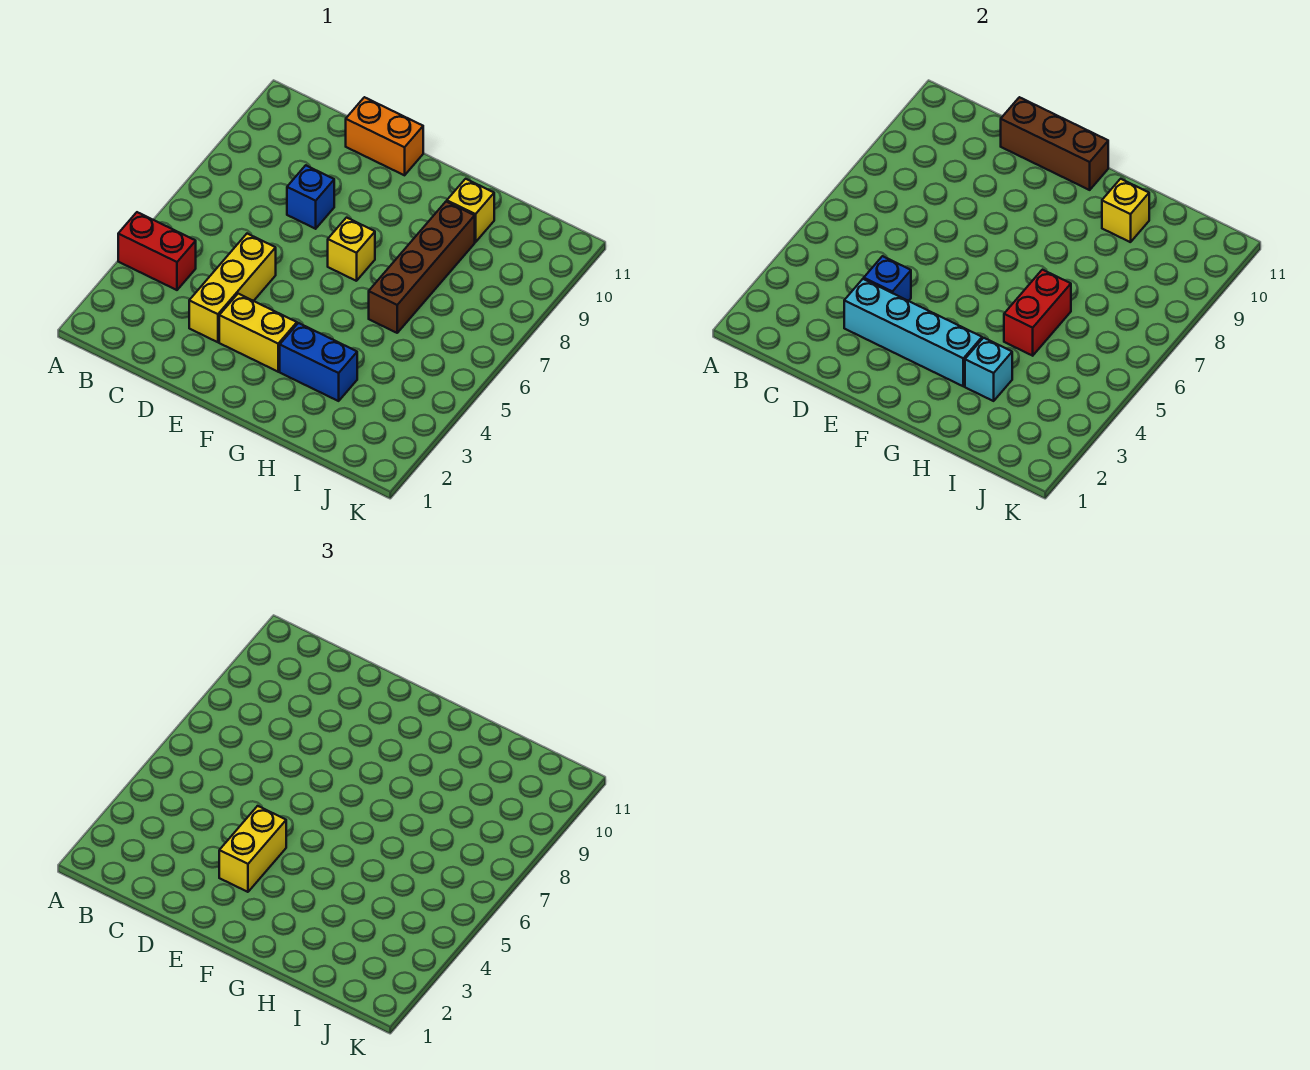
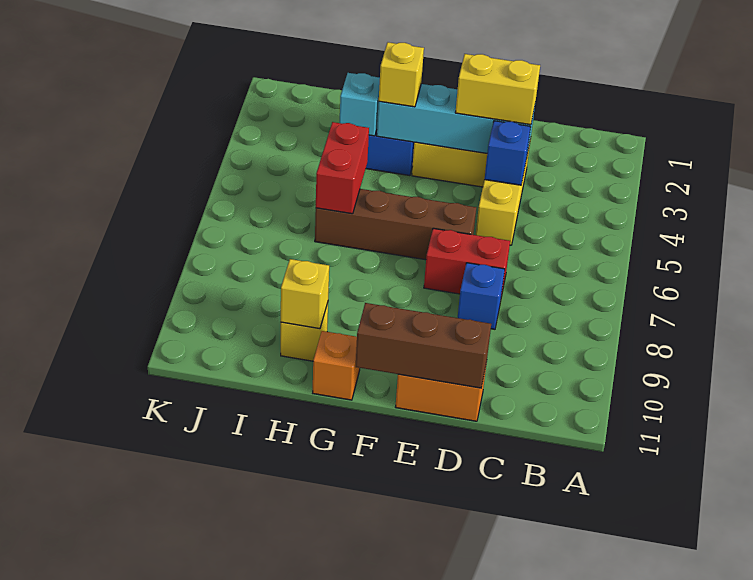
red brick A4:B4 level 1 -> red brick D7:E7 level 1
yellow brick E3:E4 level 3 -> yellow brick D3:E3 level 3
yellow brick F7 level 1 -> yellow brick G3 level 3
none -> orange brick G11 level 1
brown brick H6:H9 level 1 -> brown brick E6:H6 level 1

